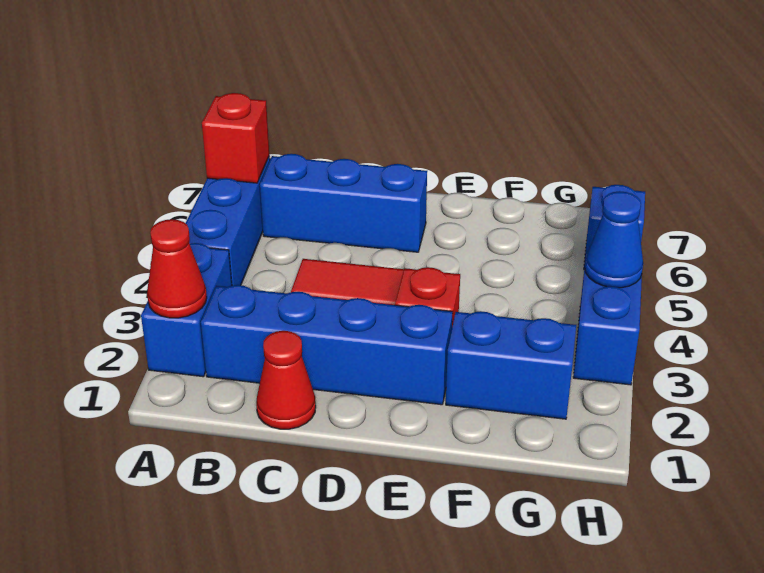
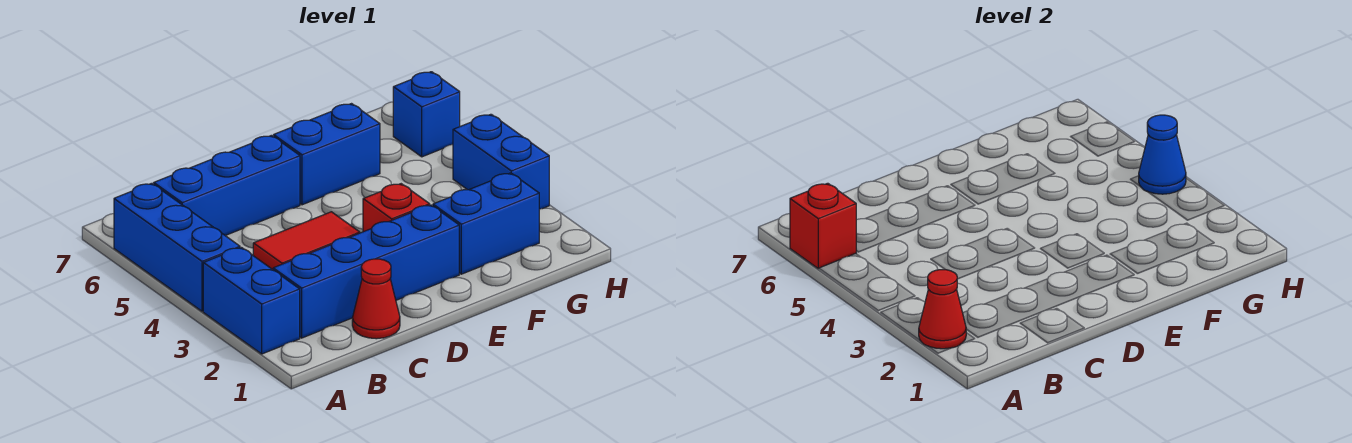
none -> blue brick E6:F6 level 1

